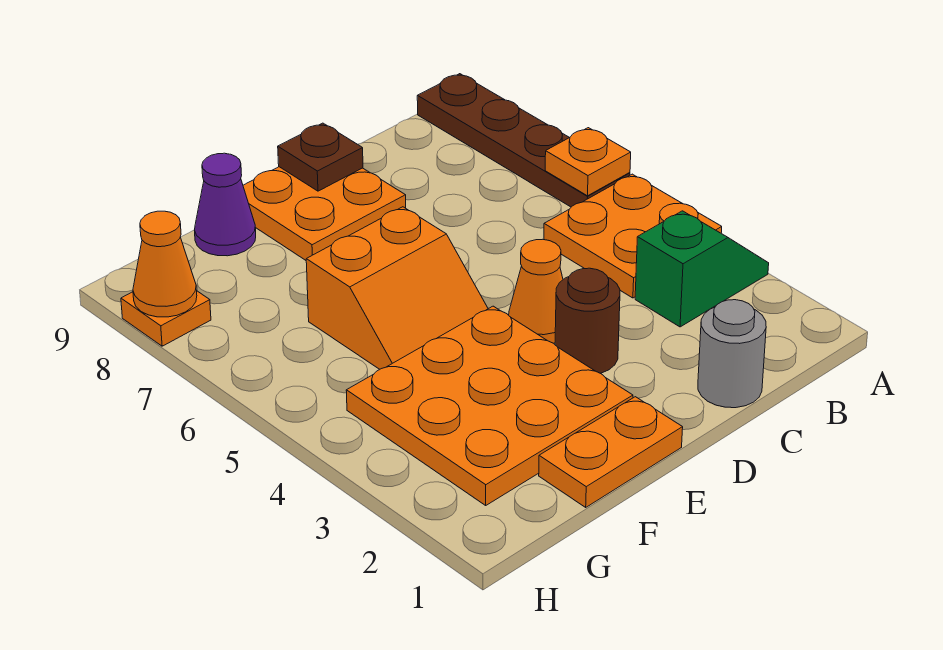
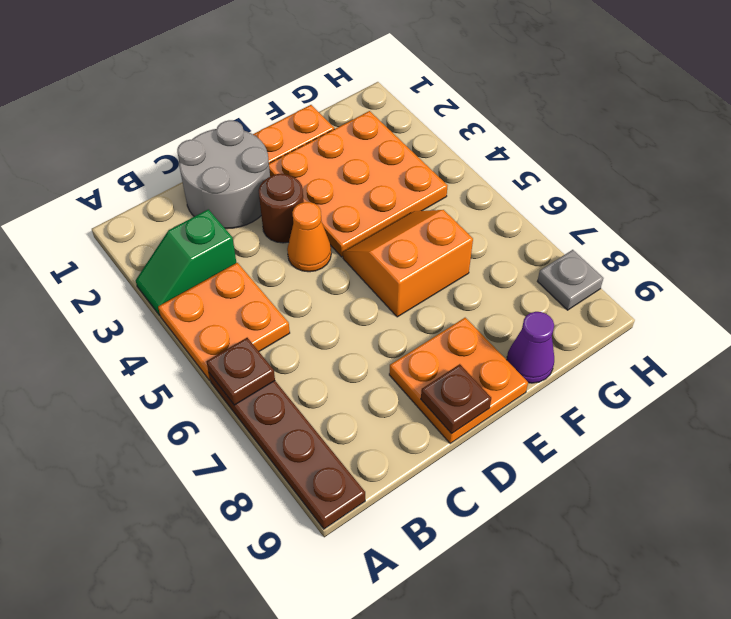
orange plate A6 level 2 -> brown plate A6 level 2
grey round brick C1 level 1 -> grey round brick C1:D2 level 1
orange plate H8 level 1 -> grey plate H8 level 1
orange cone H8 level 2 -> none

